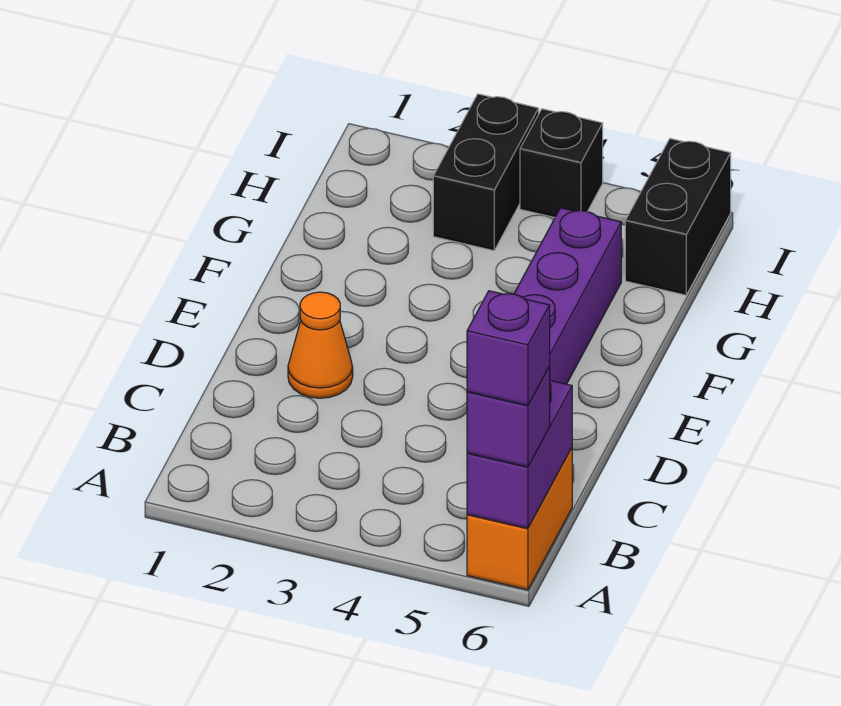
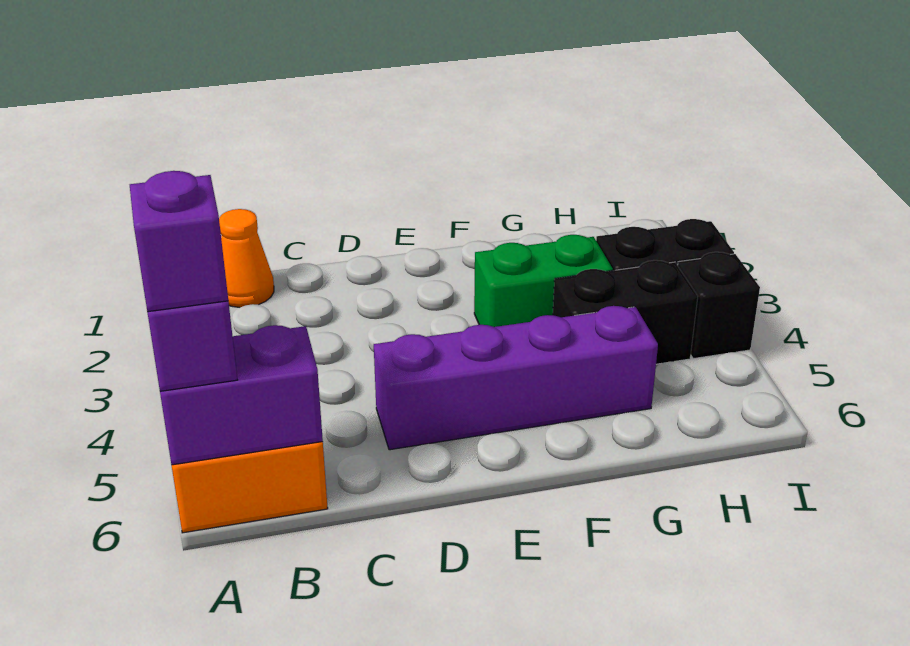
orange cone D2 level 1 -> orange cone B1 level 1
none -> green brick F3:G3 level 1
black brick H6:I6 level 1 -> black brick G4:H4 level 1

